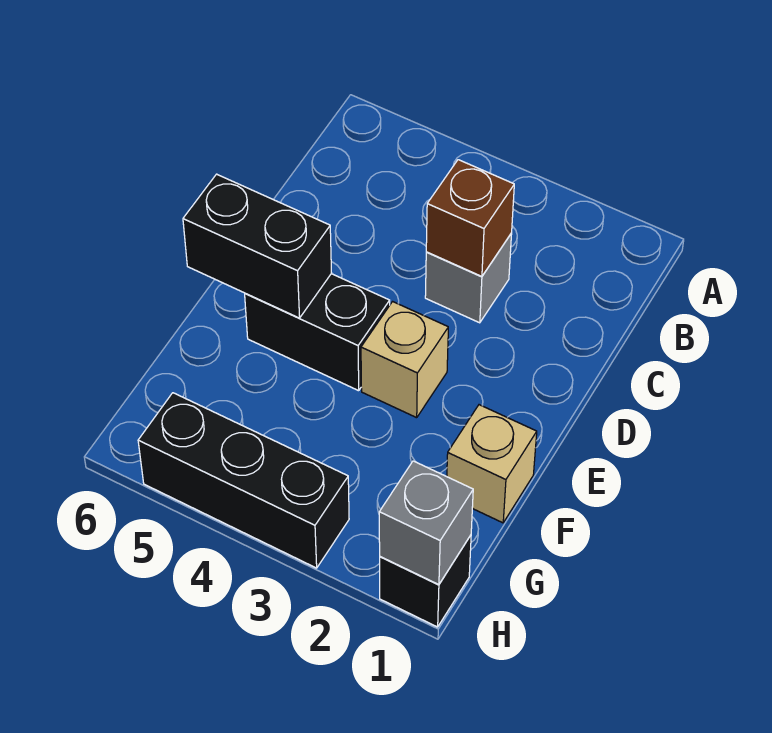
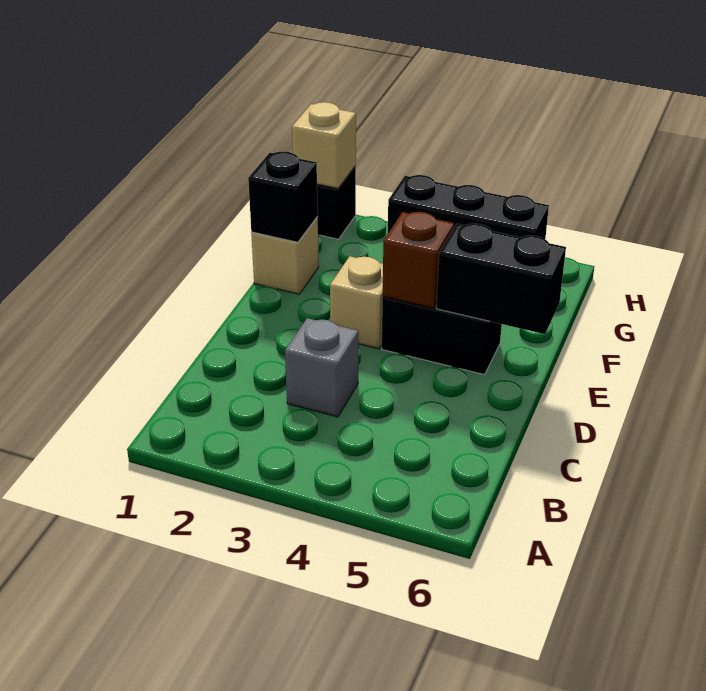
brown brick C3 level 2 -> brown brick E4 level 2
none -> black brick F1 level 2
grey brick H1 level 2 -> tan brick H1 level 2

